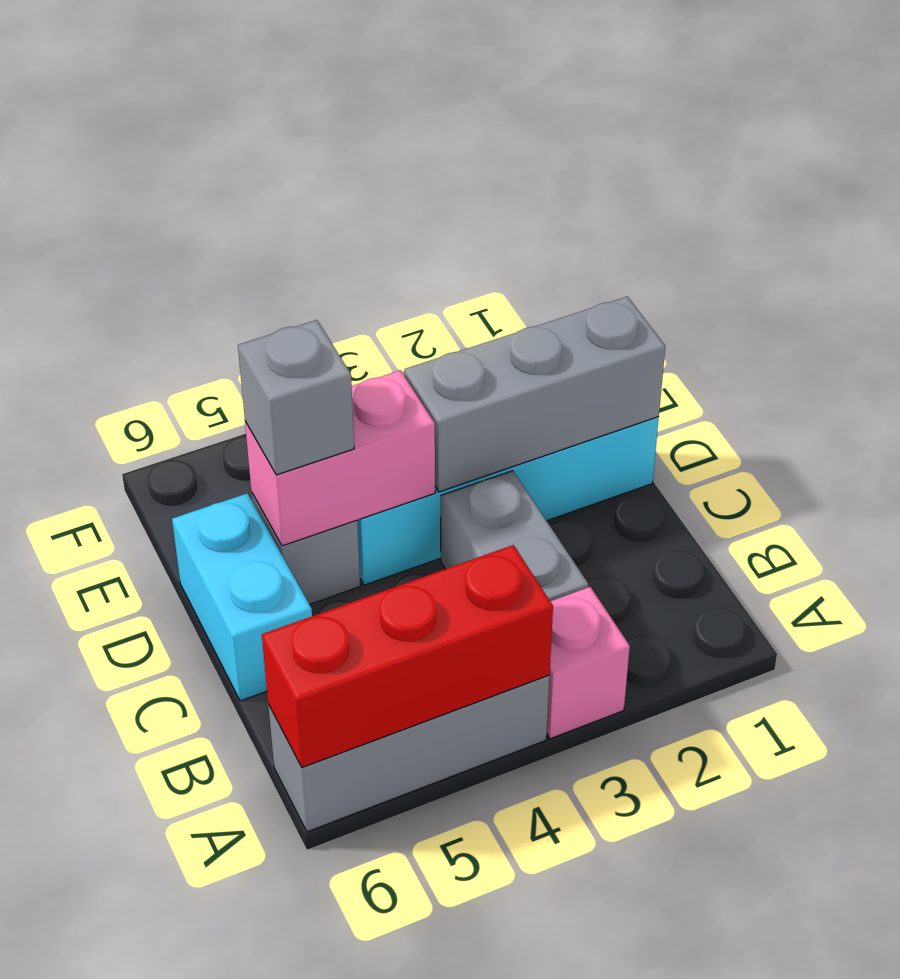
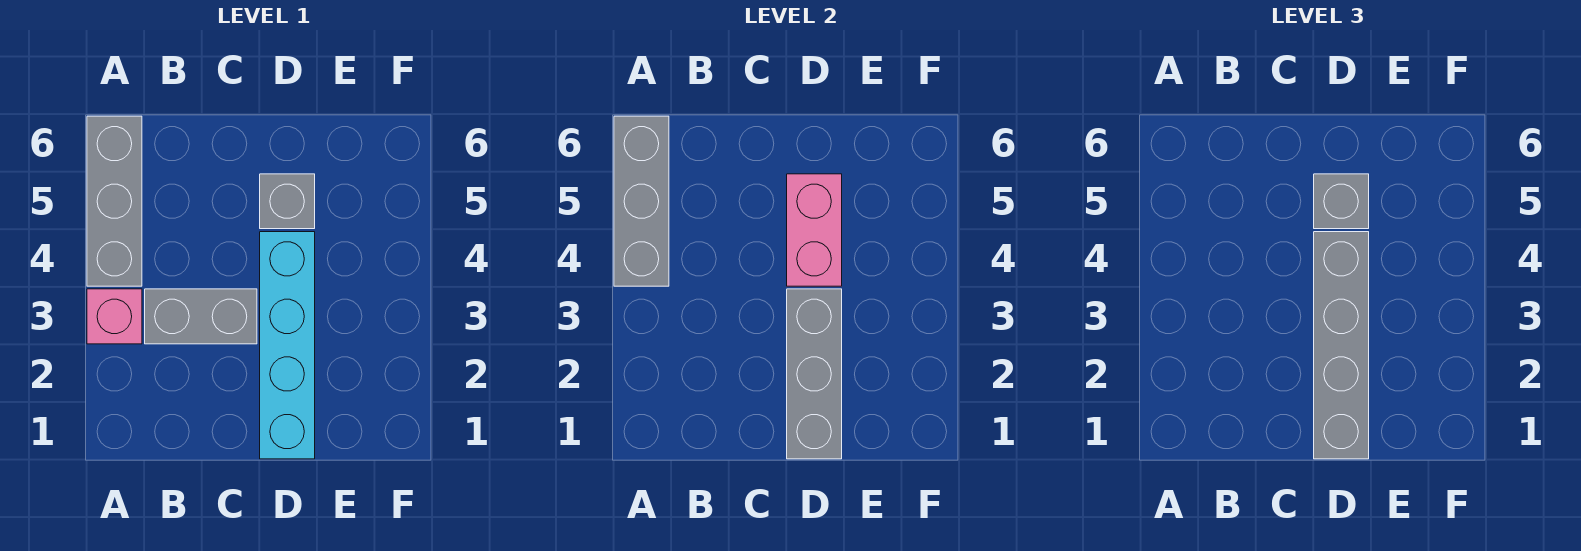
red brick A4:A6 level 2 -> grey brick A4:A6 level 2
cyan brick C6:D6 level 1 -> none
none -> grey brick D1:D4 level 3

